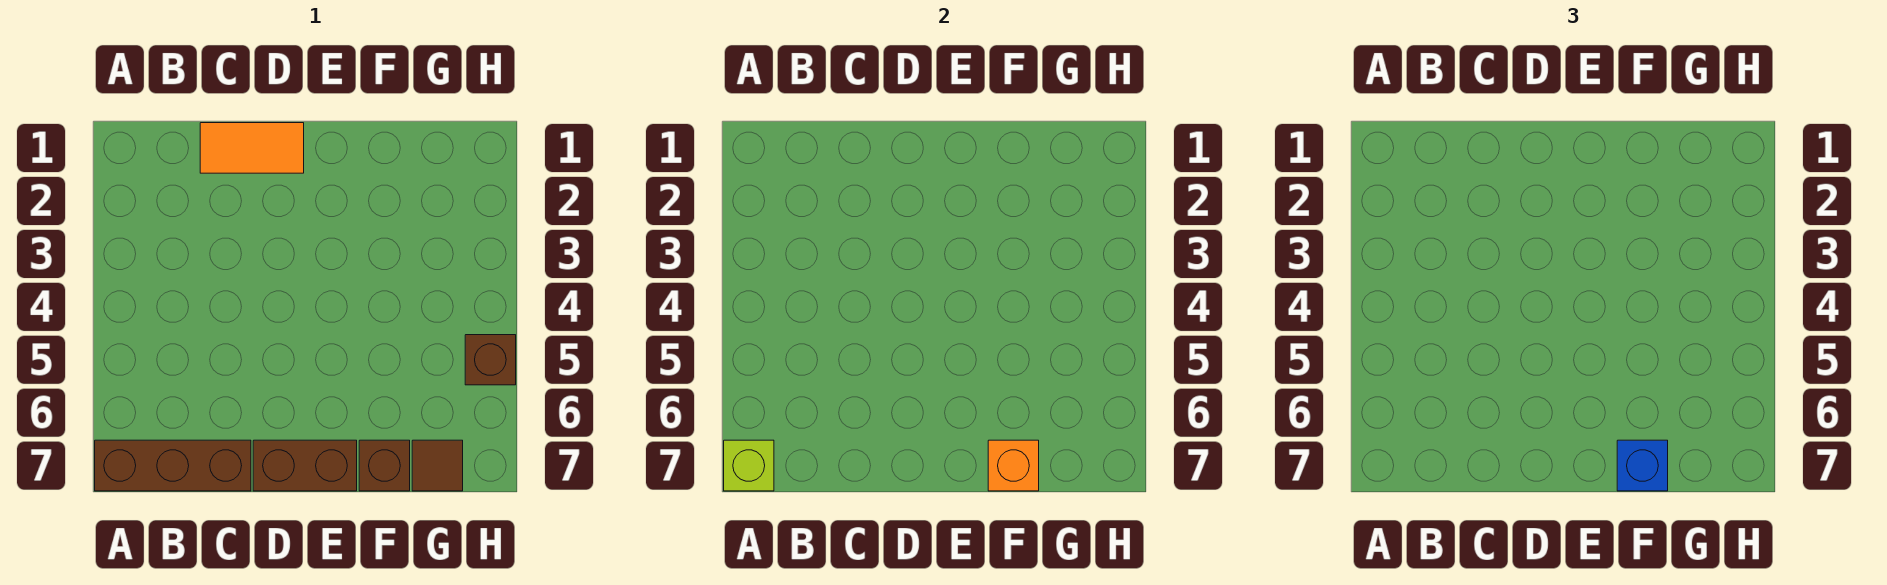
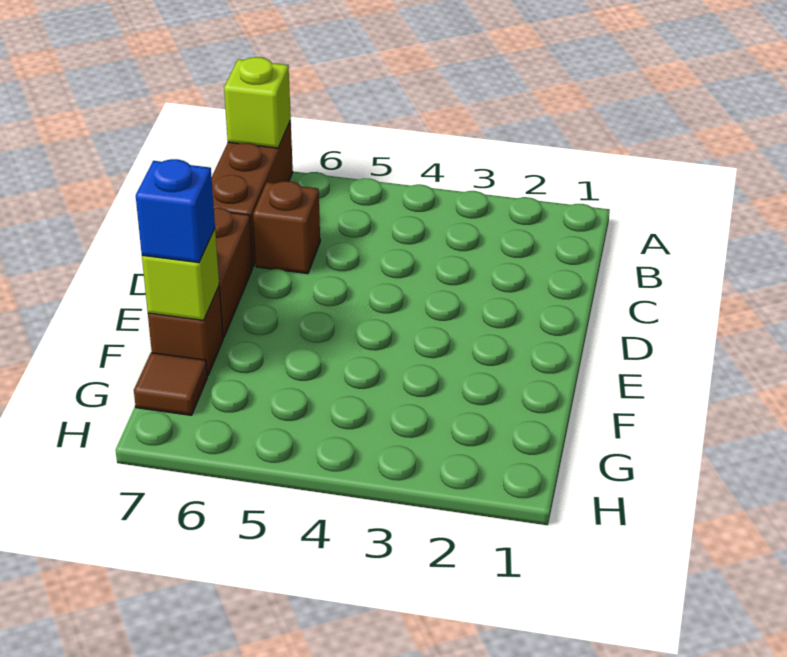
orange tile C1:D1 level 1 -> none
orange brick F7 level 2 -> lime brick F7 level 2
brown brick H5 level 1 -> brown brick C6 level 1

